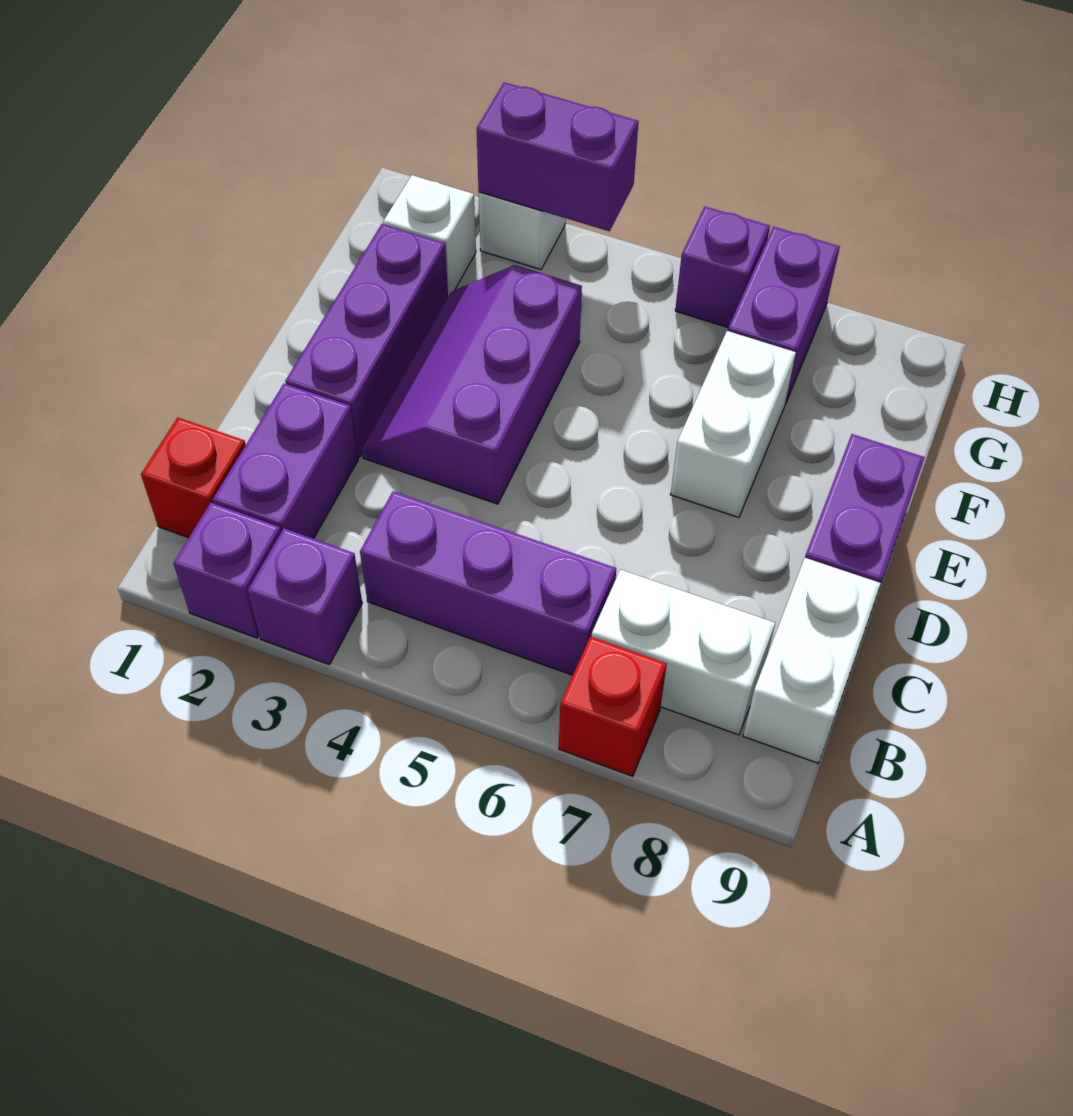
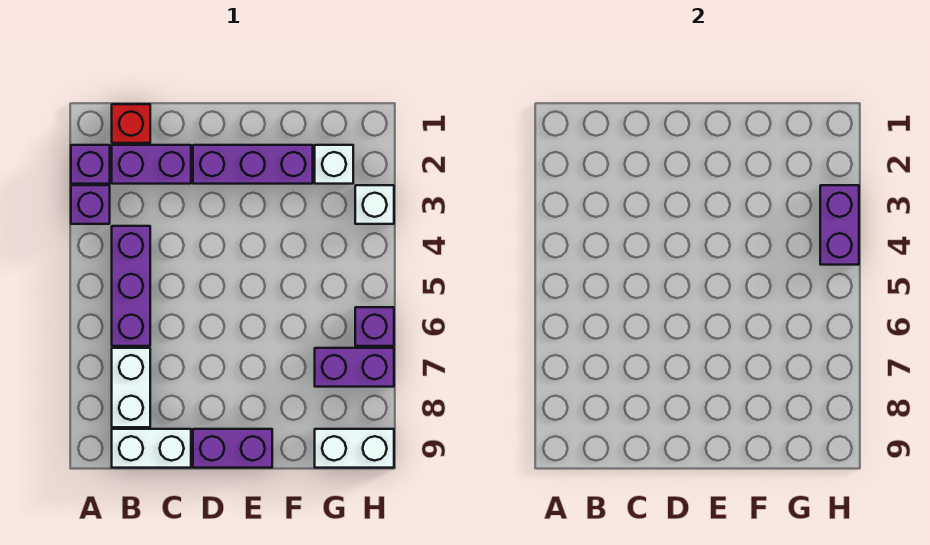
red brick A7 level 1 -> none
purple slope D3:F4 level 1 top 4 -> none
white brick E7:F7 level 1 -> white brick G9:H9 level 1

